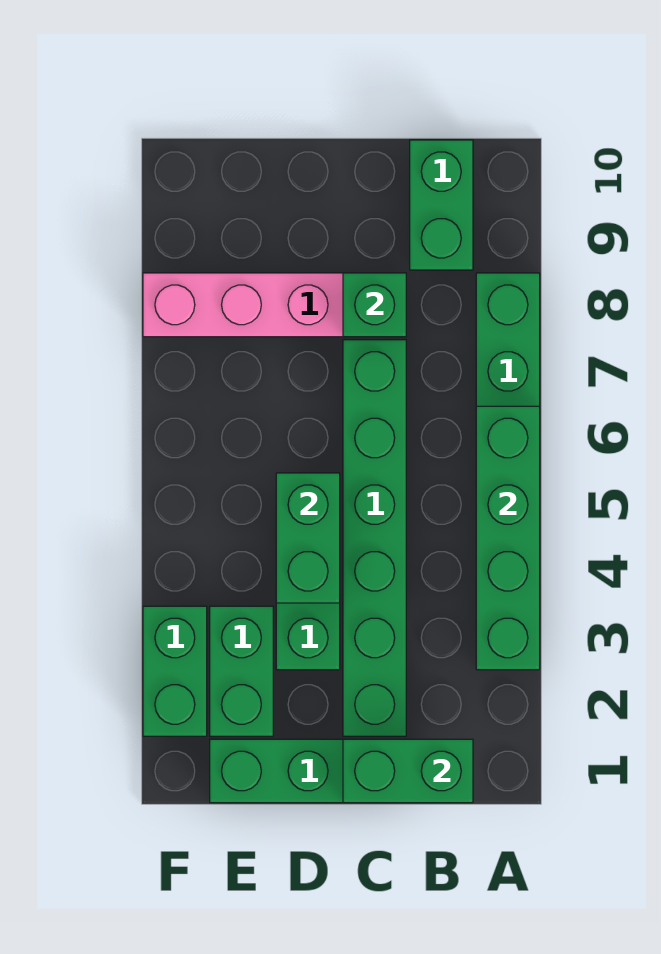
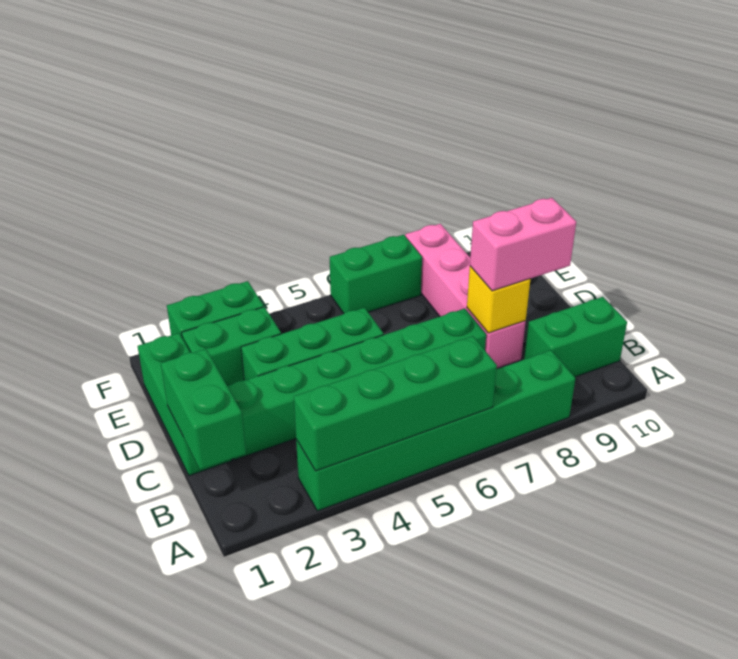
green brick C8 level 2 -> yellow brick C8 level 2
none -> pink brick C8:C9 level 3
green brick D4:D5 level 2 -> green brick F6:F7 level 1

